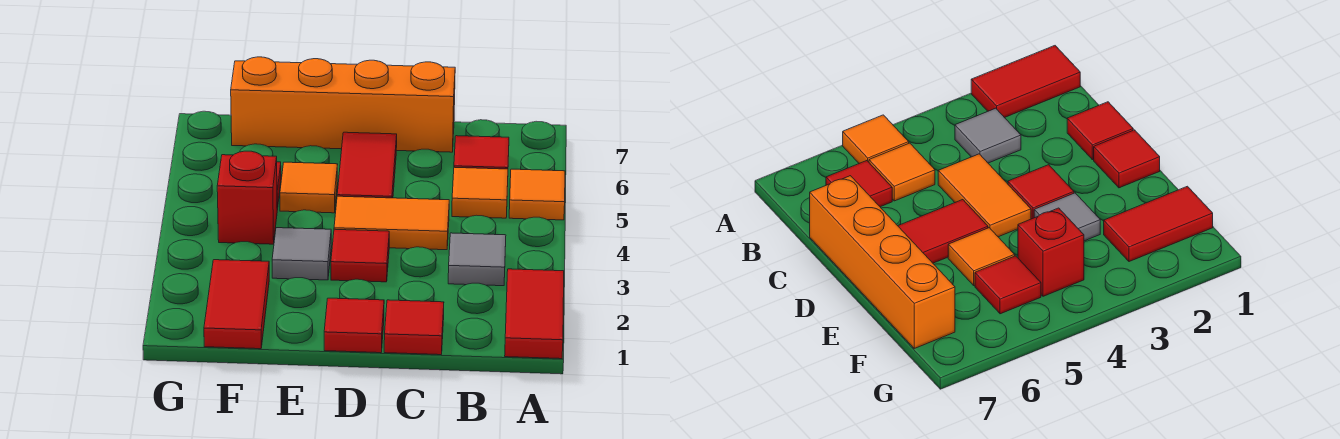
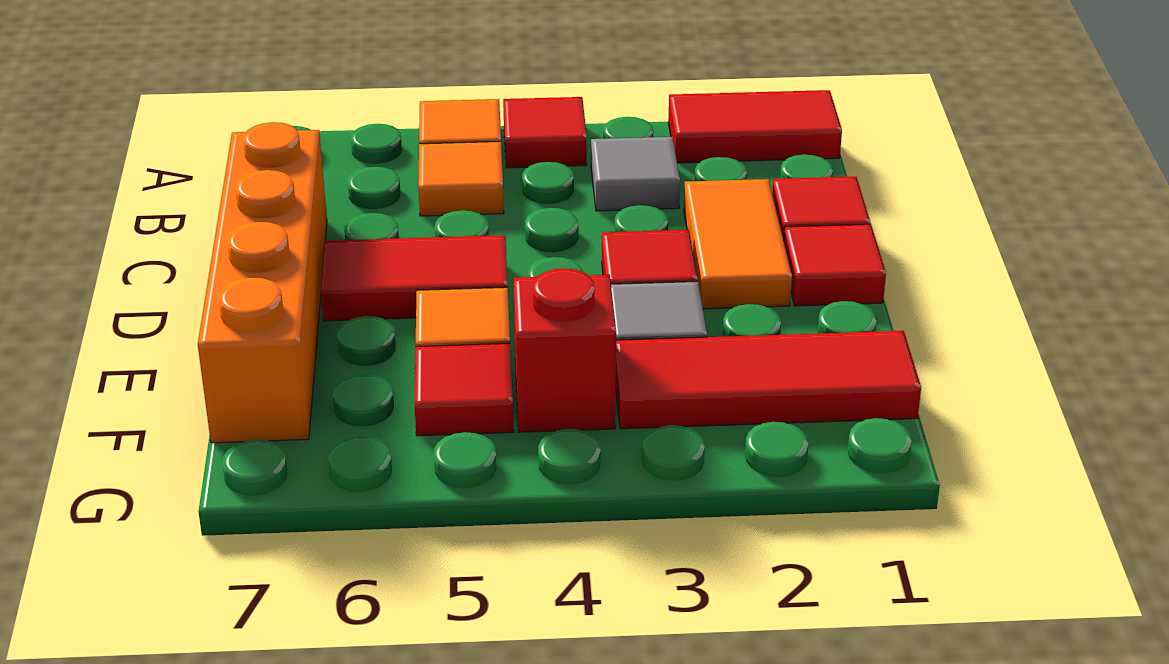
red tile B6 level 1 -> red tile A4 level 1
orange tile C4:D4 level 1 -> orange tile C2:D2 level 1
red tile F1:F2 level 1 -> red tile F1:F3 level 1

